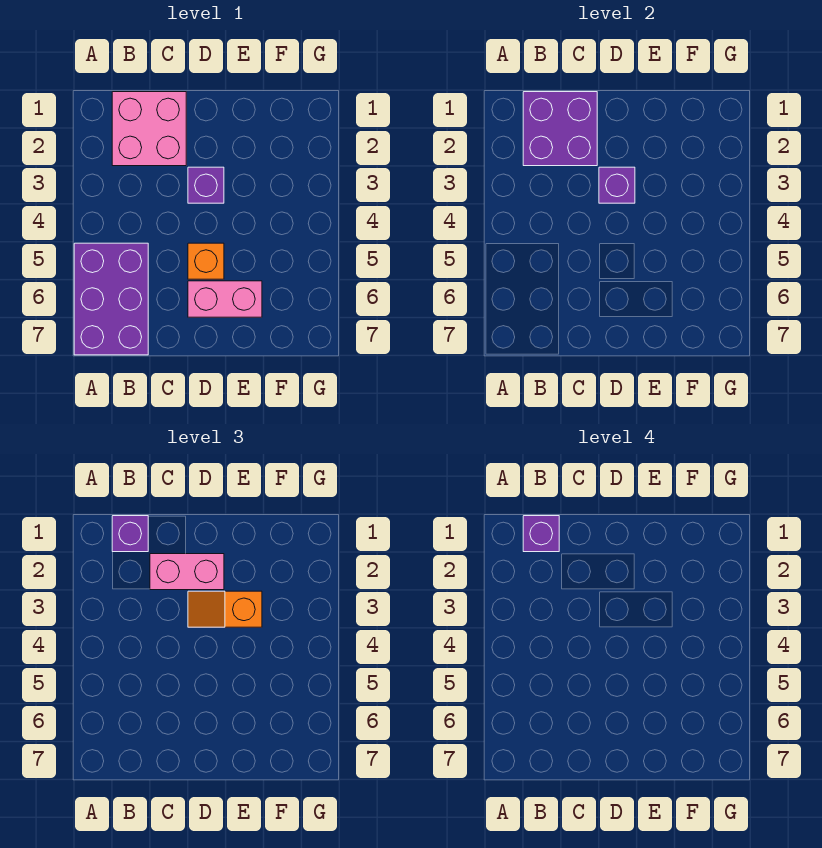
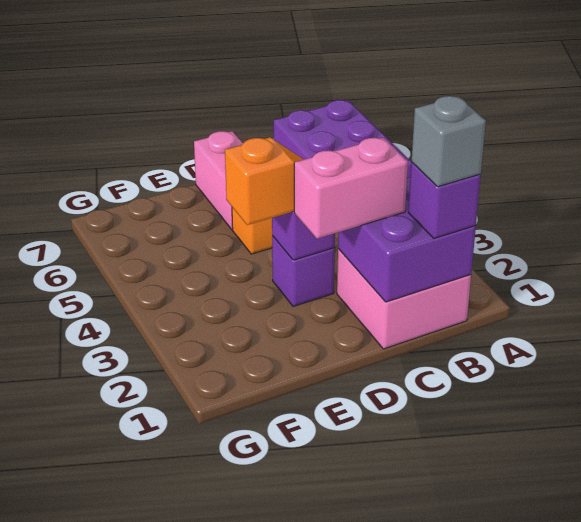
purple brick B1 level 4 -> grey brick B1 level 4
pink brick D6:E6 level 1 -> pink brick D6:D7 level 1

